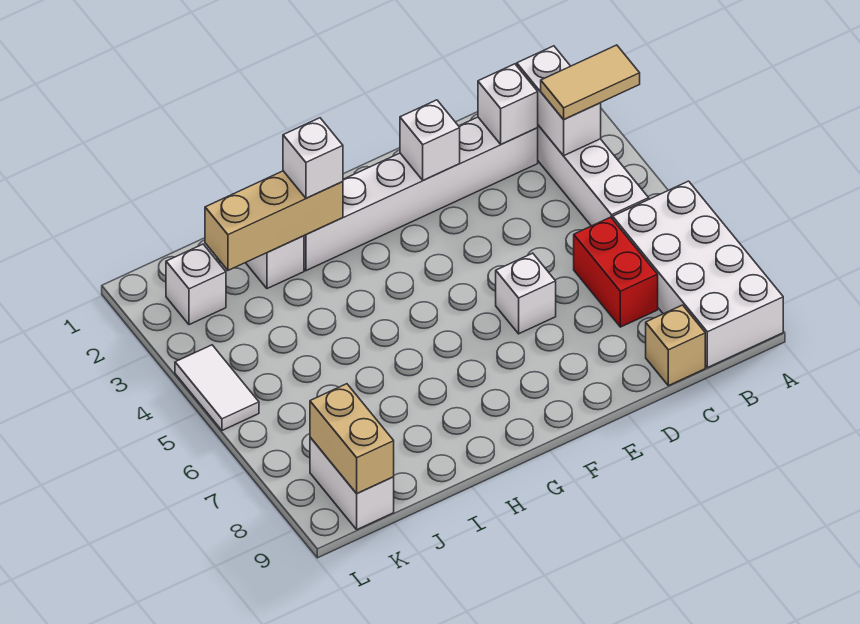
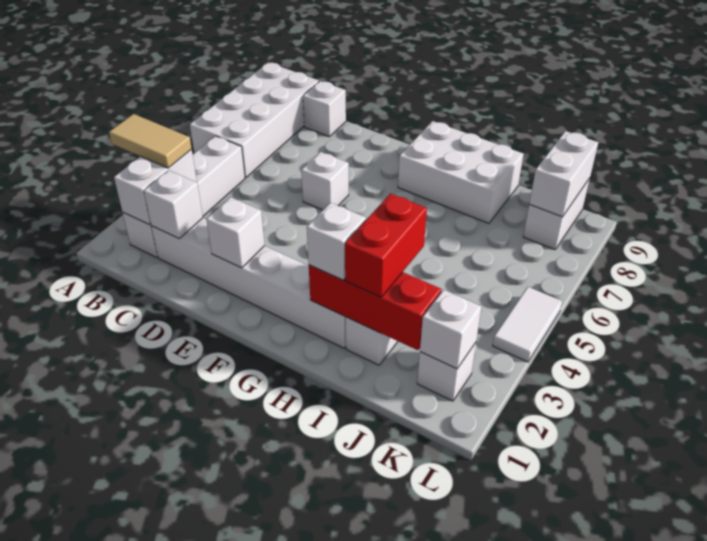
red brick C6:C7 level 1 -> red brick I2:I3 level 3
tan brick C9 level 1 -> white brick C9 level 1
none -> white brick G8:I9 level 1
tan brick H2:J2 level 2 -> red brick H2:J2 level 2
none -> white brick K2 level 2
tan brick K8:K9 level 2 -> white brick K8:K9 level 2

